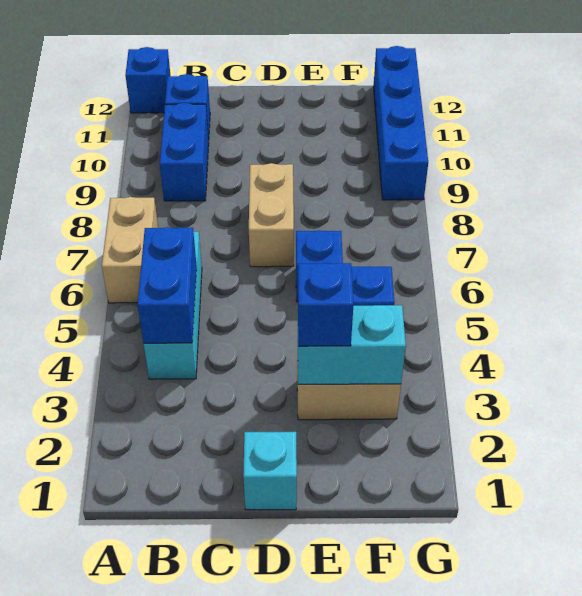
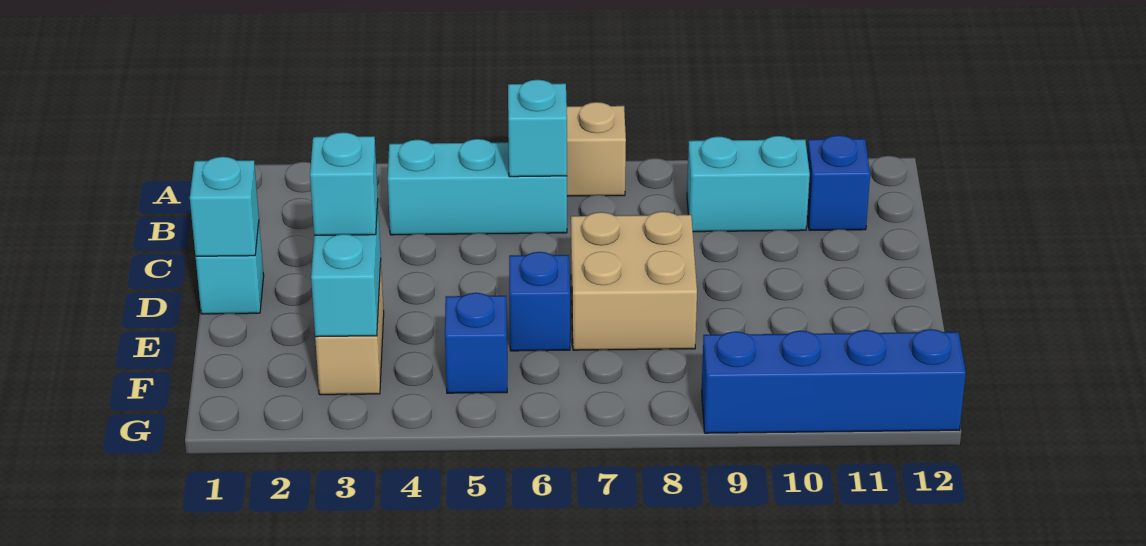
blue brick A12 level 1 -> none
blue brick B4:B5 level 2 -> none
none -> cyan brick B6 level 2
blue brick B9:B10 level 1 -> cyan brick B9:B10 level 1
none -> cyan brick D1 level 2
tan brick D7:D8 level 1 -> tan brick D7:E8 level 1
blue brick E3 level 3 -> cyan brick E3 level 3

